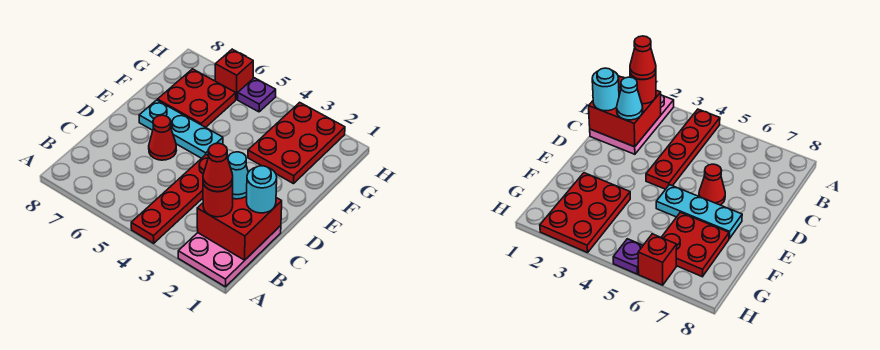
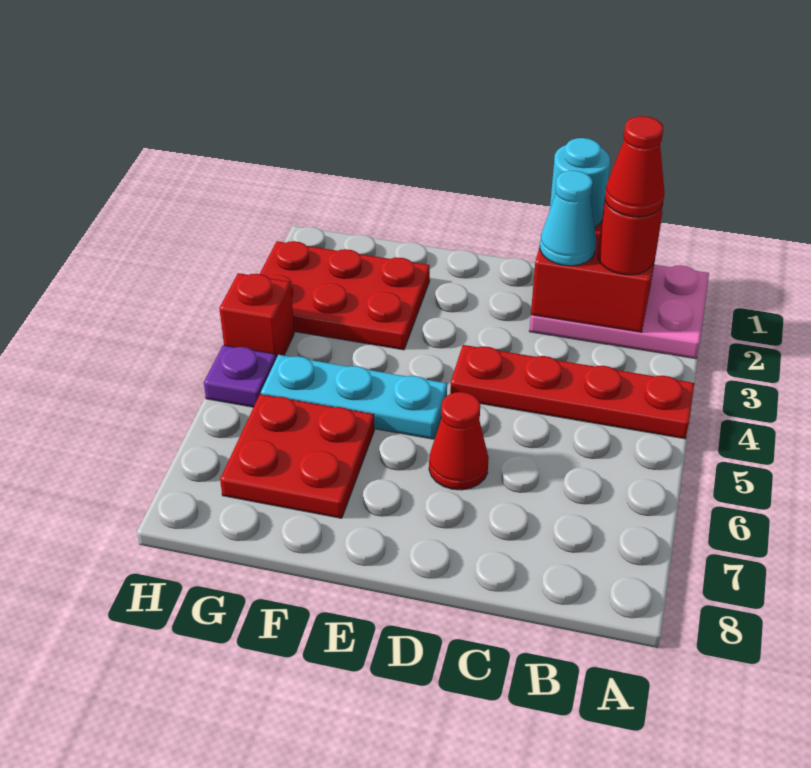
cyan plate E5:E7 level 1 -> cyan plate E5:G5 level 1
red brick H6 level 1 -> red brick H4 level 1

